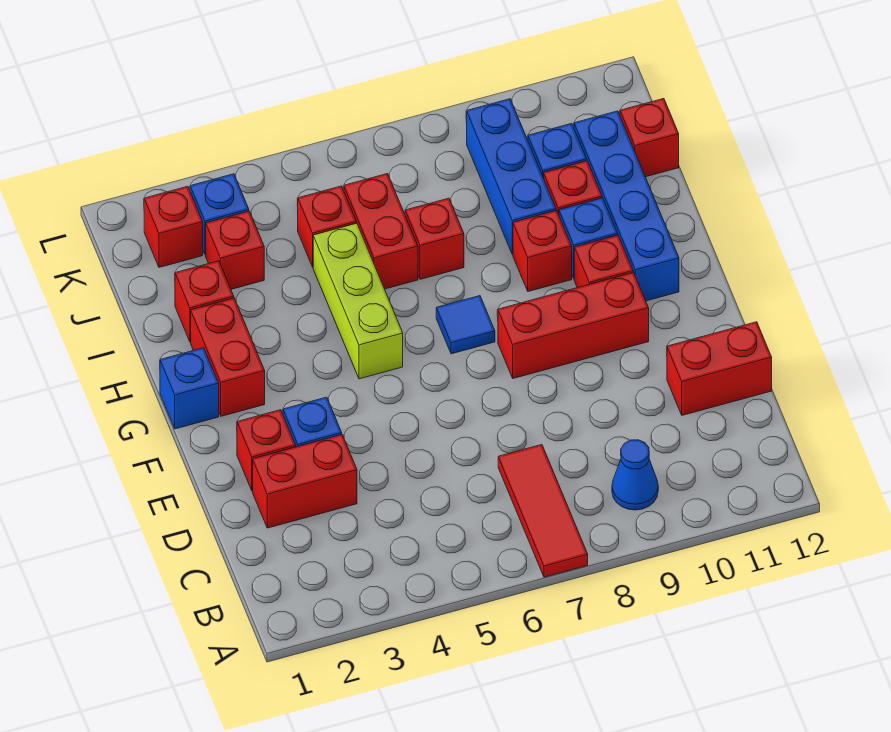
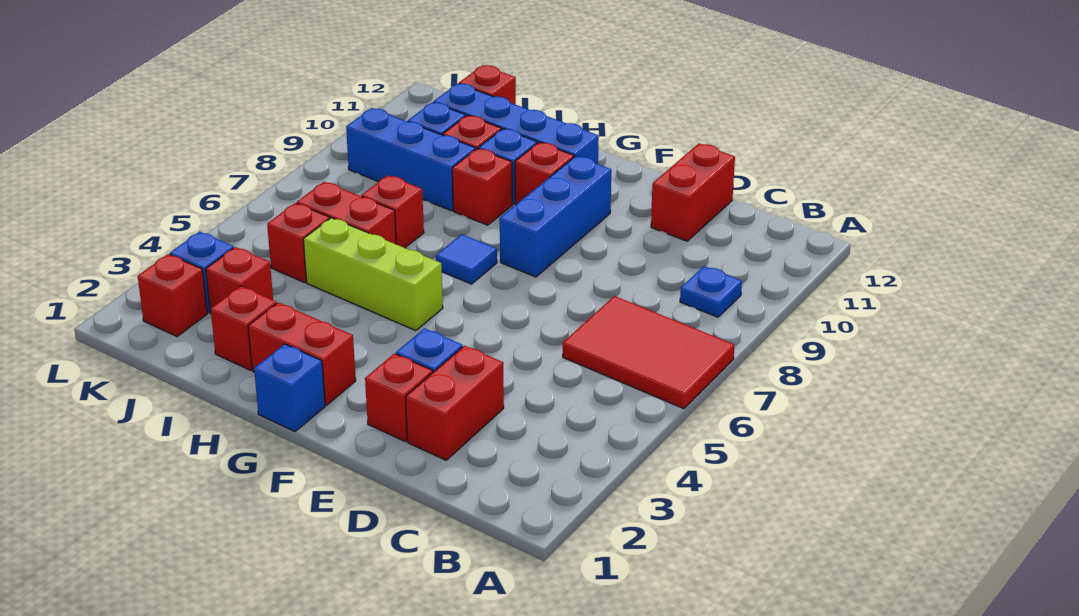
red tile A7:C7 level 1 -> red tile A6:C7 level 1
blue cone B9 level 1 -> blue plate B9 level 1
red brick F8:F10 level 1 -> blue brick F8:F10 level 1

